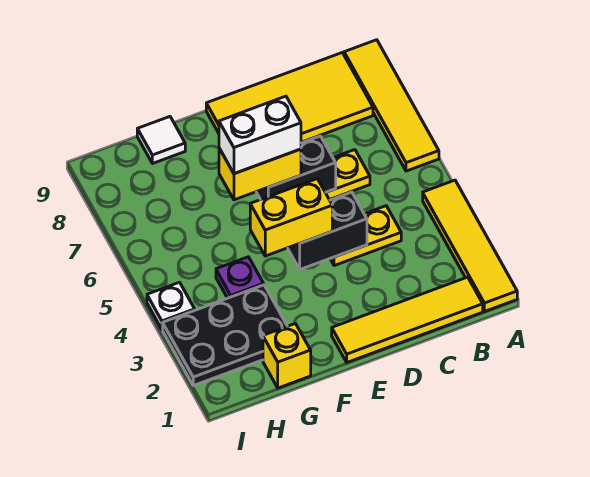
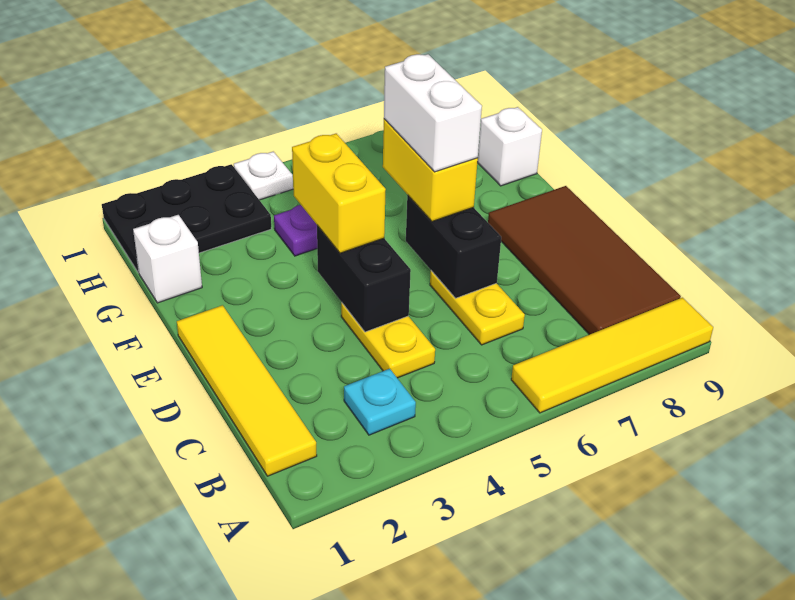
yellow tile A1:A4 level 1 -> none
none -> cyan plate B3 level 1
yellow tile B8:E9 level 1 -> brown tile B8:E9 level 1
yellow brick G1 level 1 -> white brick G1 level 1
black plate G2:I3 level 1 -> black plate H1:I3 level 1
white tile G9 level 1 -> white brick G9 level 1

